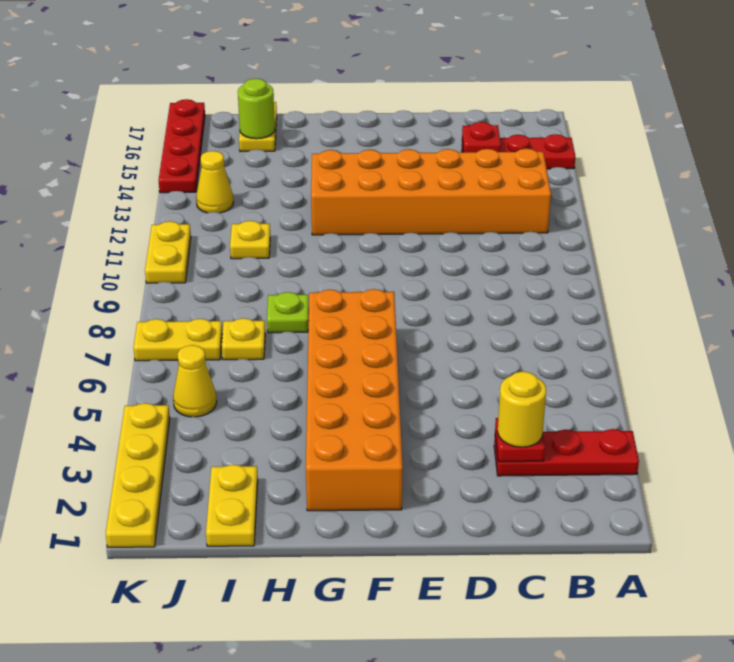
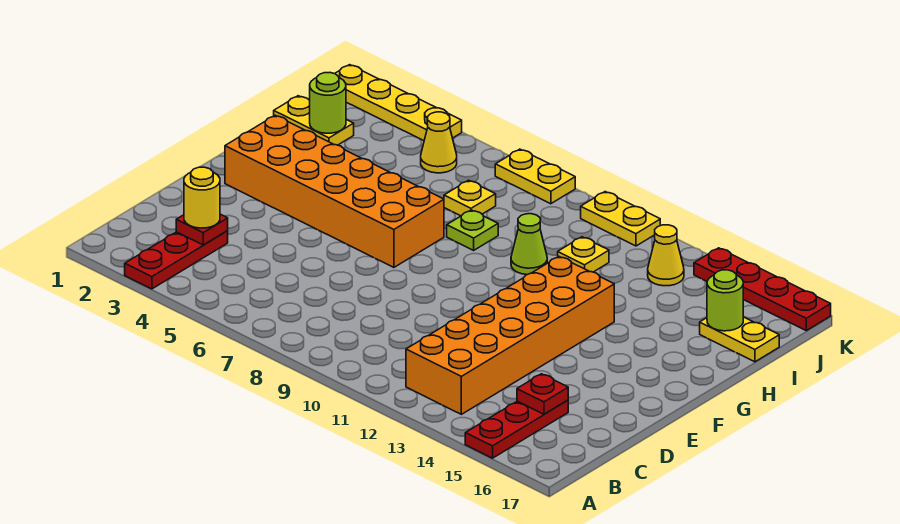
none -> lime cone H10 level 1
none -> lime round brick I2 level 2
yellow plate J7:K7 level 1 -> yellow plate K7:K8 level 1

